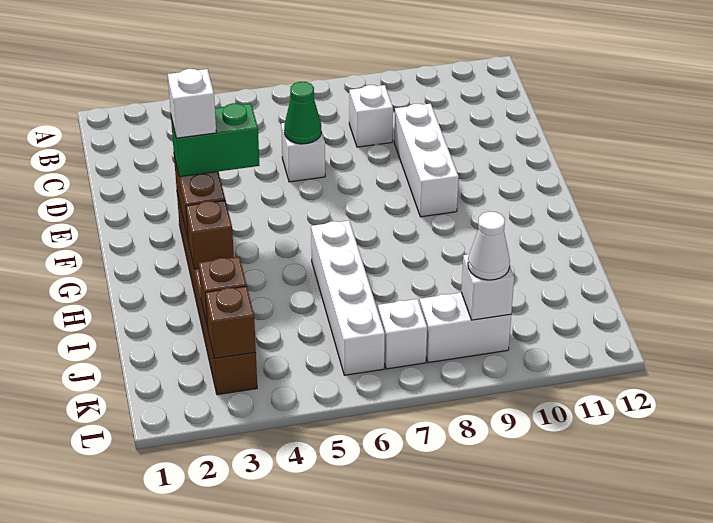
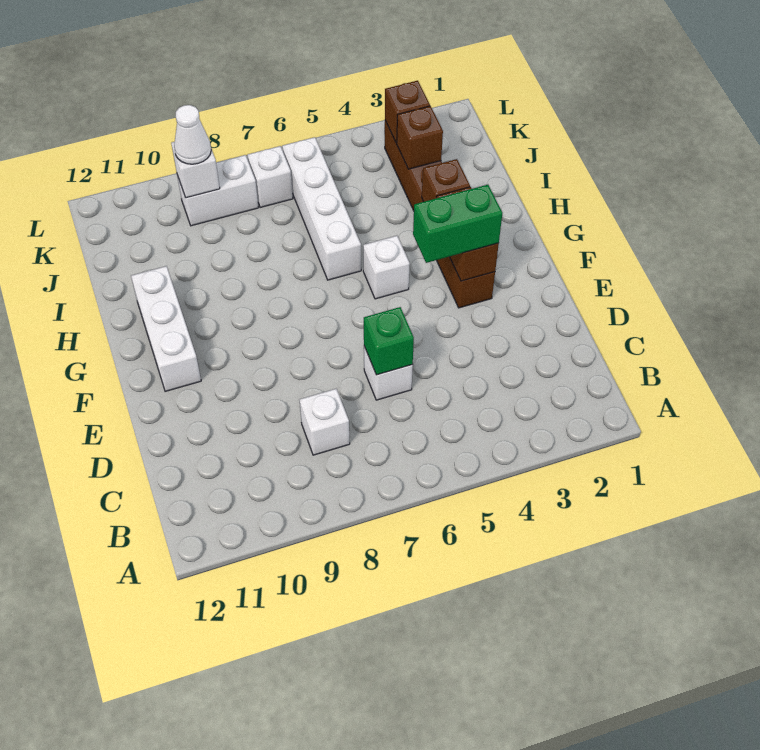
green cone D6 level 2 -> green brick D6 level 2
white brick D9:F9 level 1 -> white brick F11:H11 level 1
white brick F3 level 4 -> white brick G5 level 1

